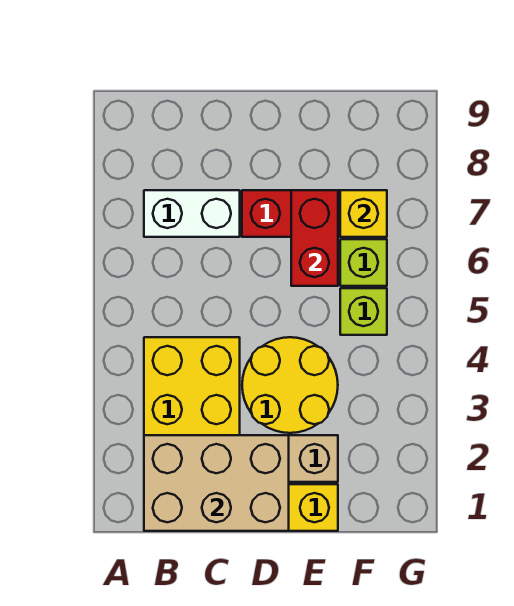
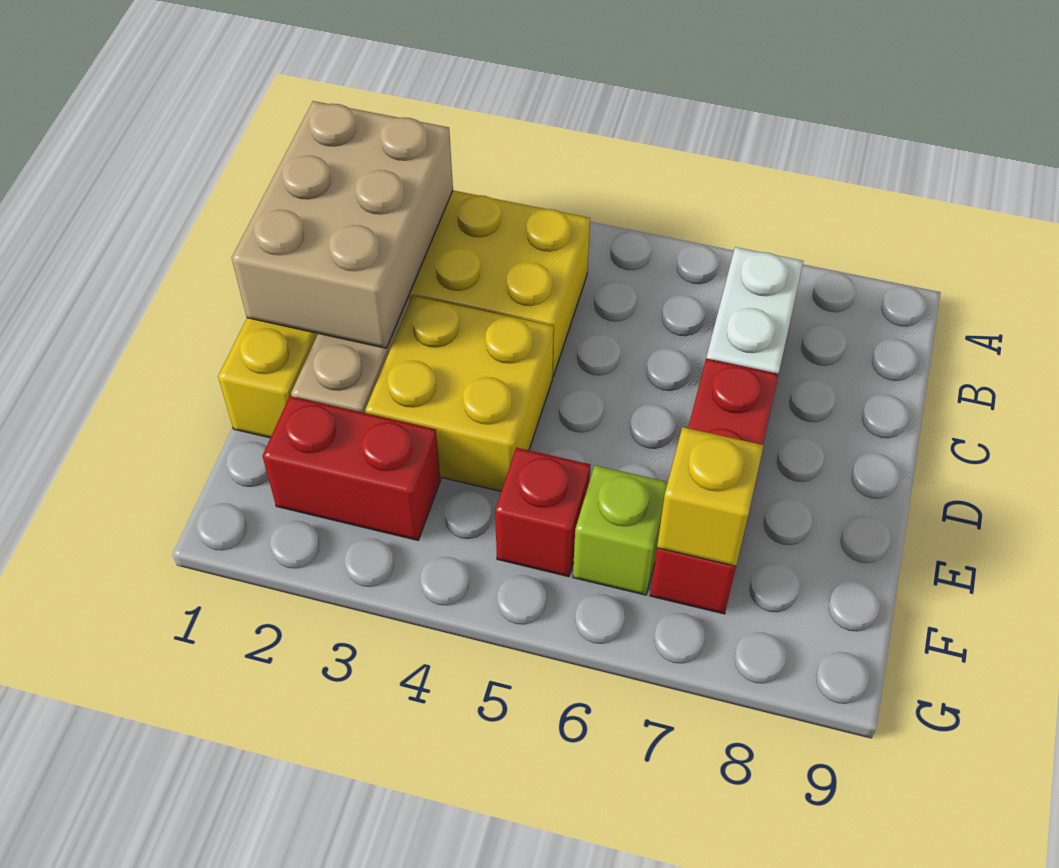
yellow round brick D3:E4 level 1 -> yellow brick D3:E4 level 1
red brick E6:E7 level 2 -> red brick F2:F3 level 1
lime brick F5 level 1 -> red brick F5 level 1

